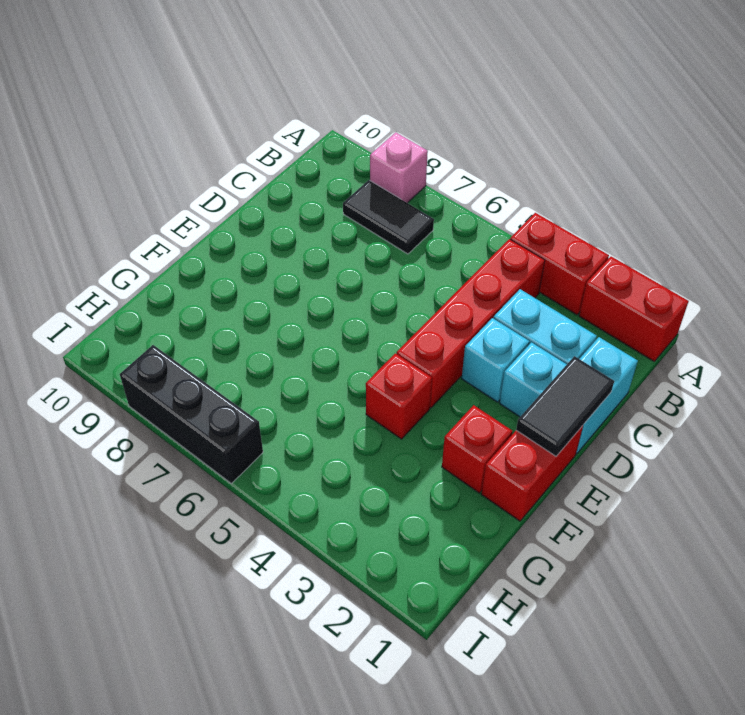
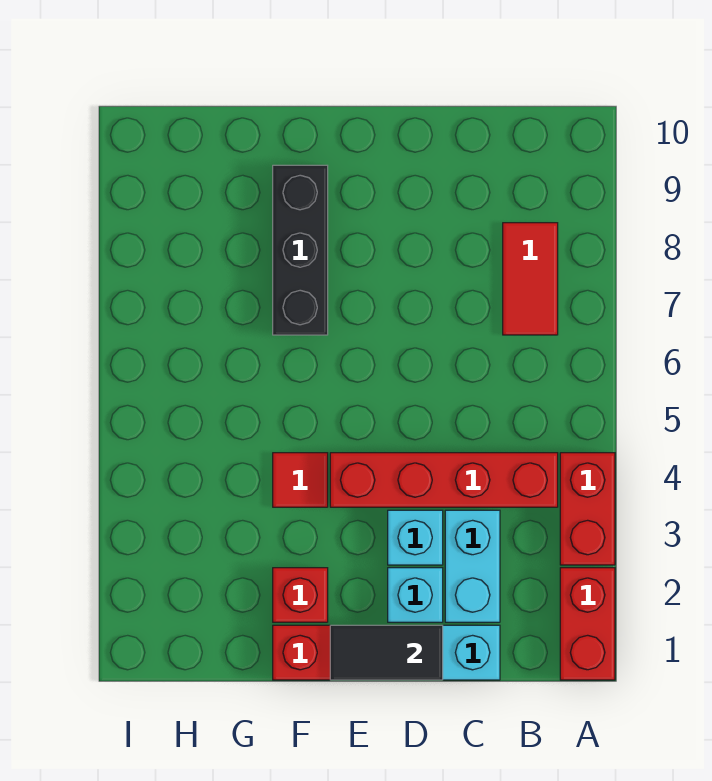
pink brick A8 level 1 -> none
black tile B7:B8 level 1 -> red tile B7:B8 level 1
red brick F4 level 1 -> red tile F4 level 1
black brick I6:I8 level 1 -> black brick F7:F9 level 1

